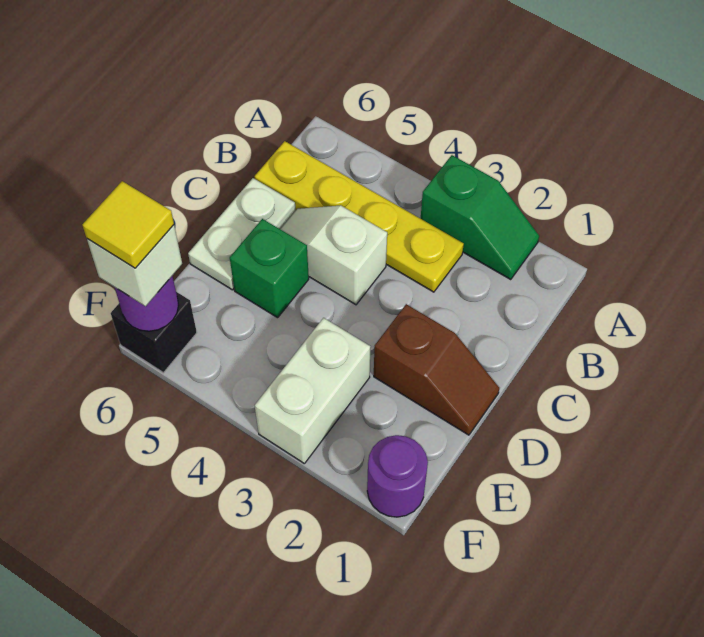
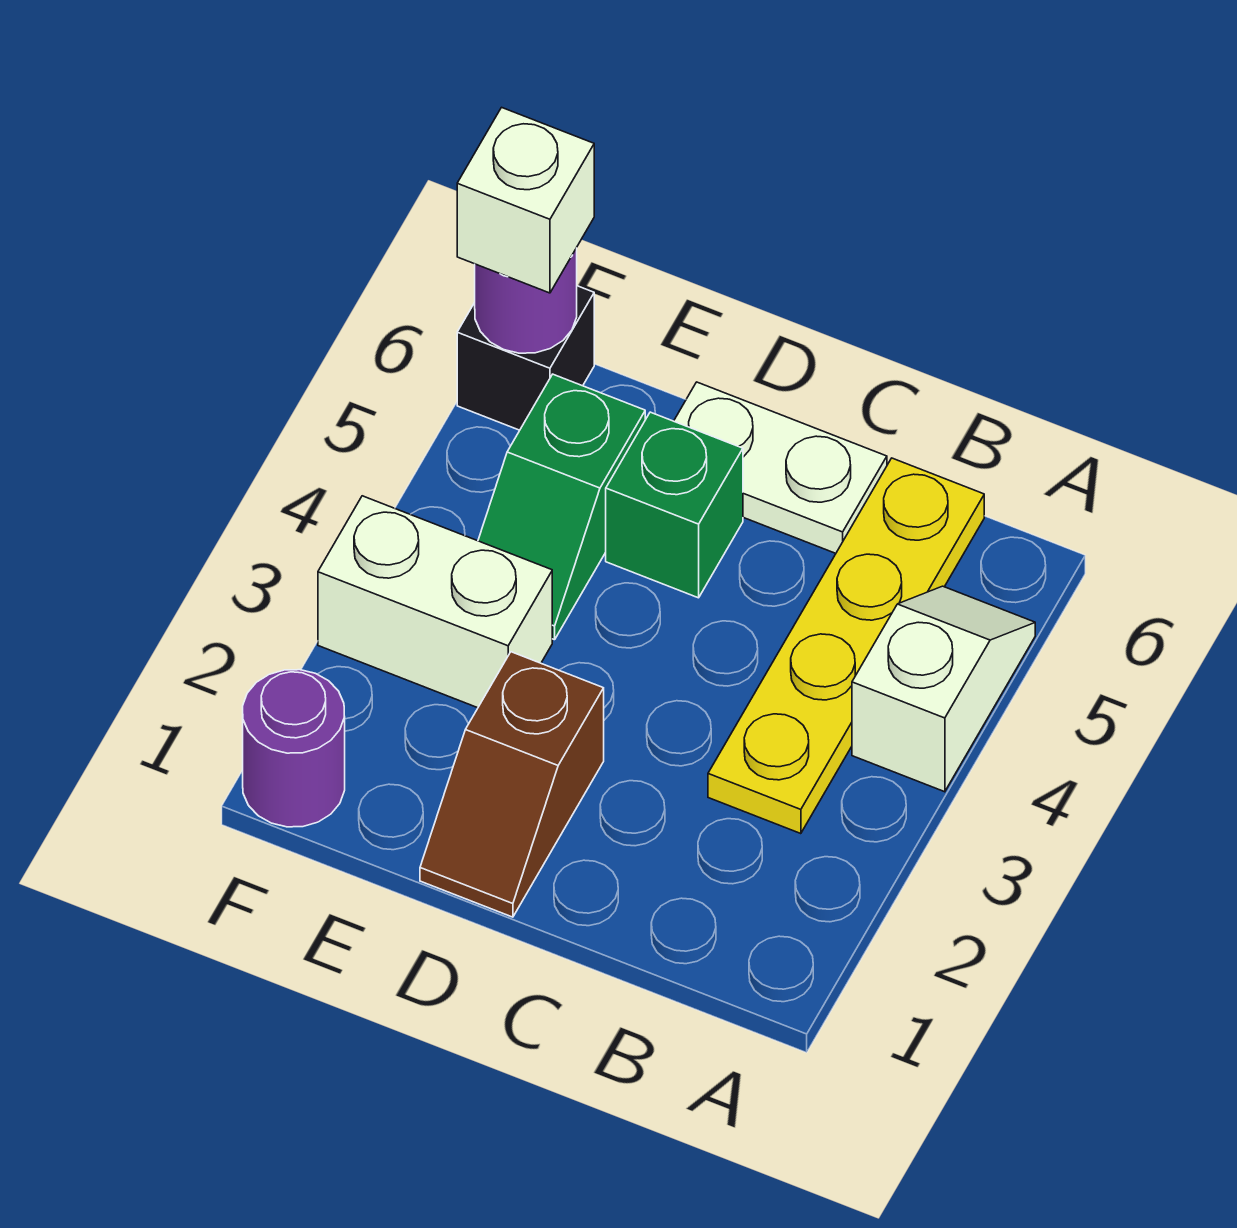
green slope A2:A3 level 1 top 3 -> green slope E4:E5 level 1 top 5
white slope C4:C5 level 1 top 4 -> white slope A4:A5 level 1 top 4
yellow tile F6 level 4 -> none

